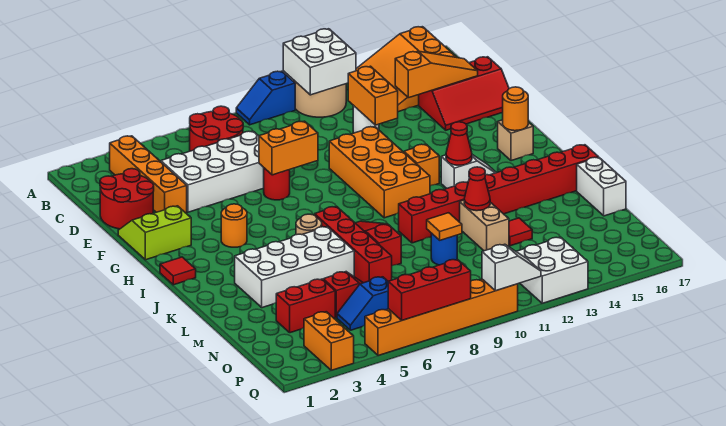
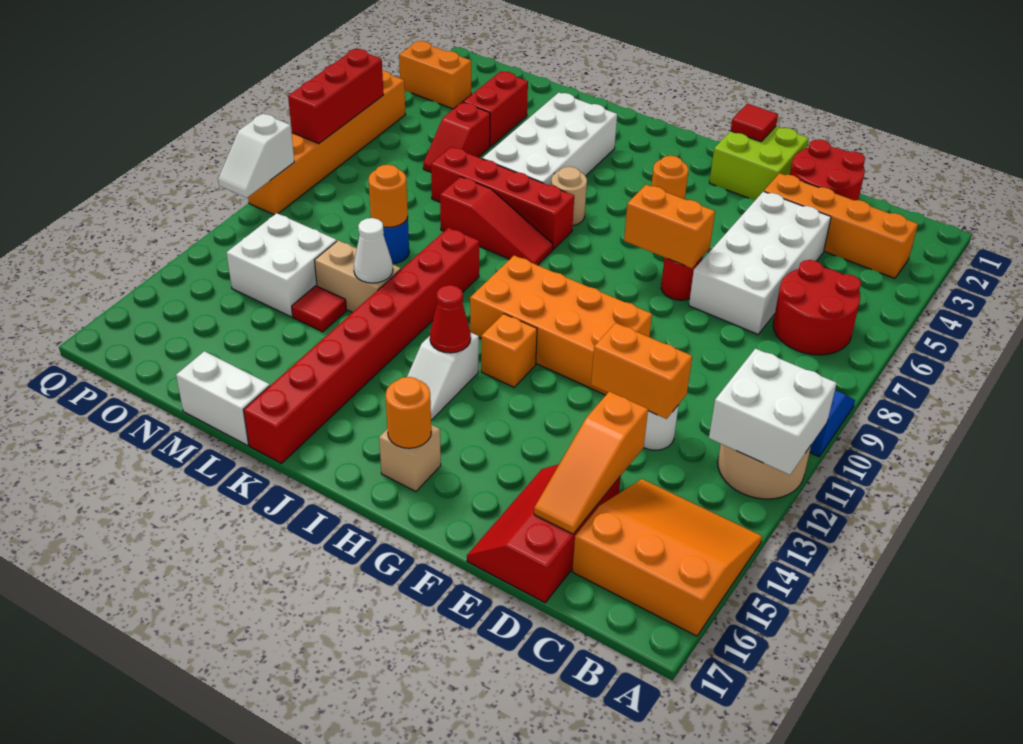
lime slope F1:G2 level 1 top G -> lime brick F1:G2 level 1
orange brick F7:F8 level 2 -> orange brick F7:G7 level 2
red tile I1 level 1 -> red tile G1 level 2
red cone L12 level 2 -> white cone L12 level 2
orange tile M10 level 2 -> orange round brick M10 level 2
blue slope O5:O6 level 1 top 6 -> none
white brick P12:Q13 level 1 -> white brick N12:O13 level 1

